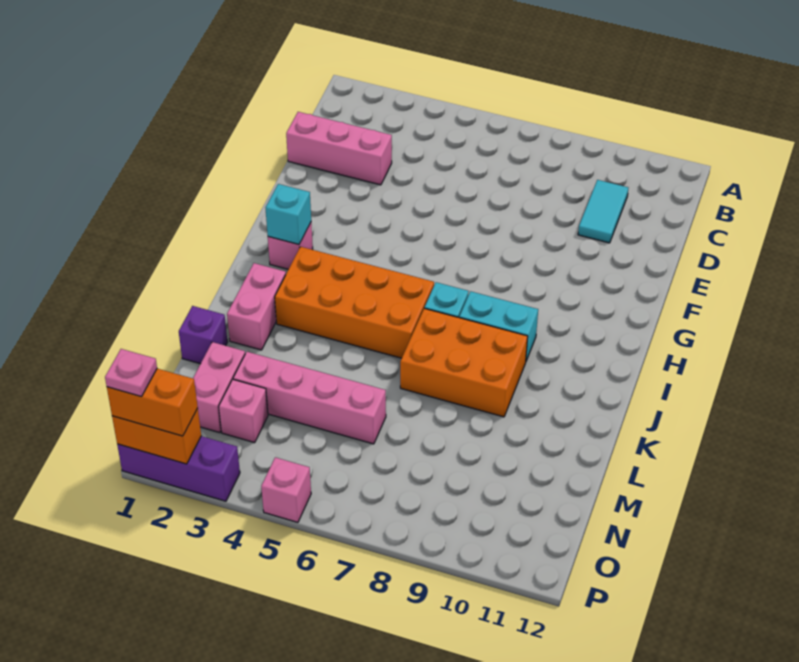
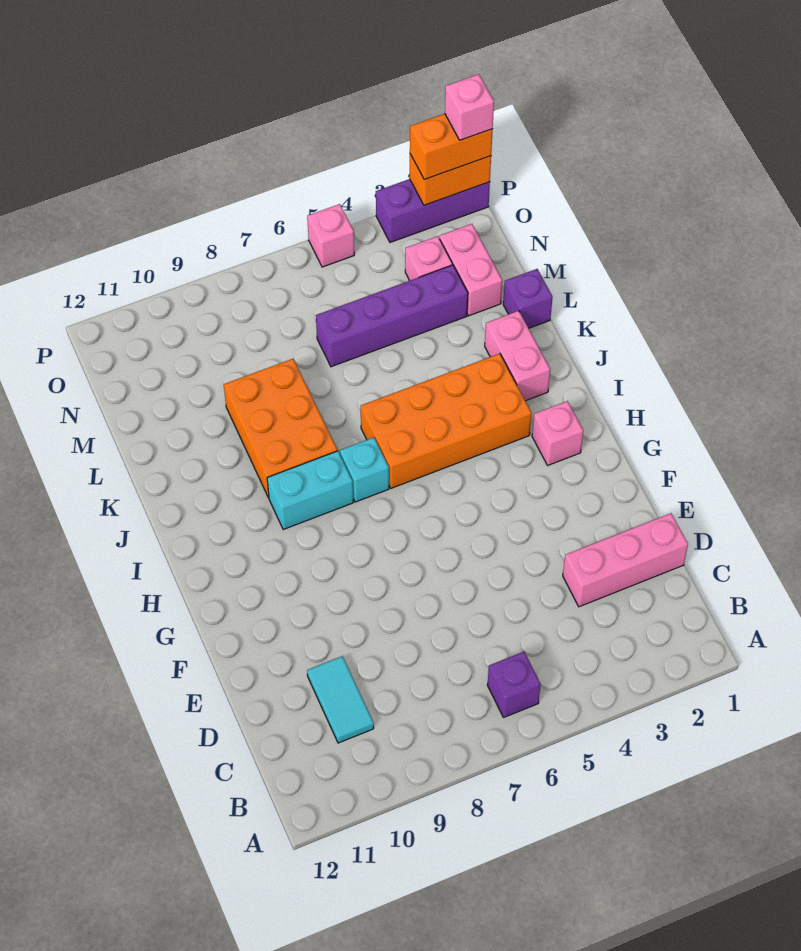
none -> purple brick B6 level 1
cyan brick H2 level 2 -> none
orange brick J7:K9 level 1 -> orange brick J8:L9 level 1
pink brick M3:M6 level 1 -> purple brick M3:M6 level 1
pink plate P1 level 4 -> pink brick P1 level 4

